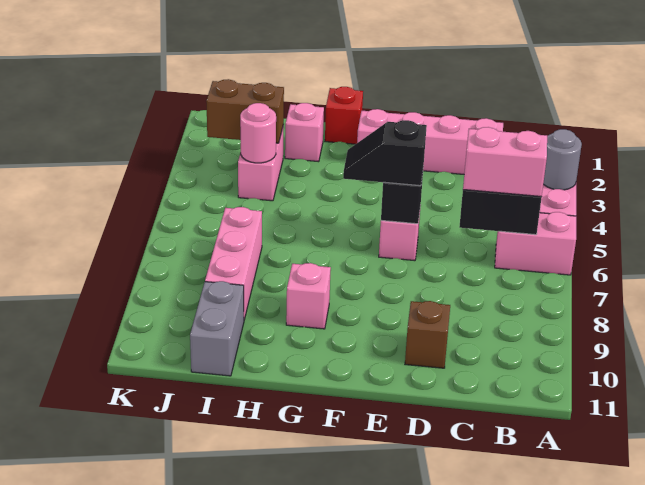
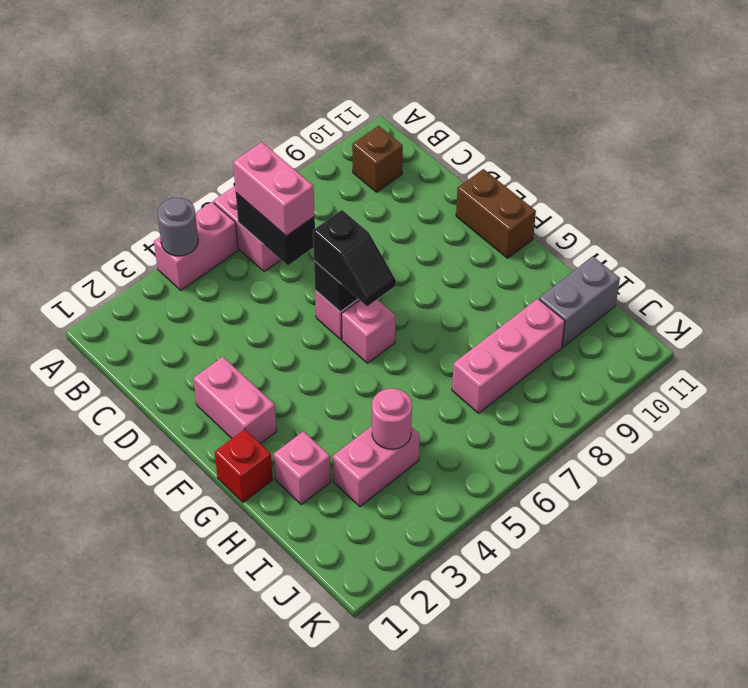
pink brick C2:F2 level 1 -> pink brick E2:F2 level 1
brown brick D10 level 1 -> brown brick B10 level 1
pink brick G9 level 1 -> pink brick F6 level 1
brown brick I3:J3 level 2 -> brown brick E11:F11 level 1

